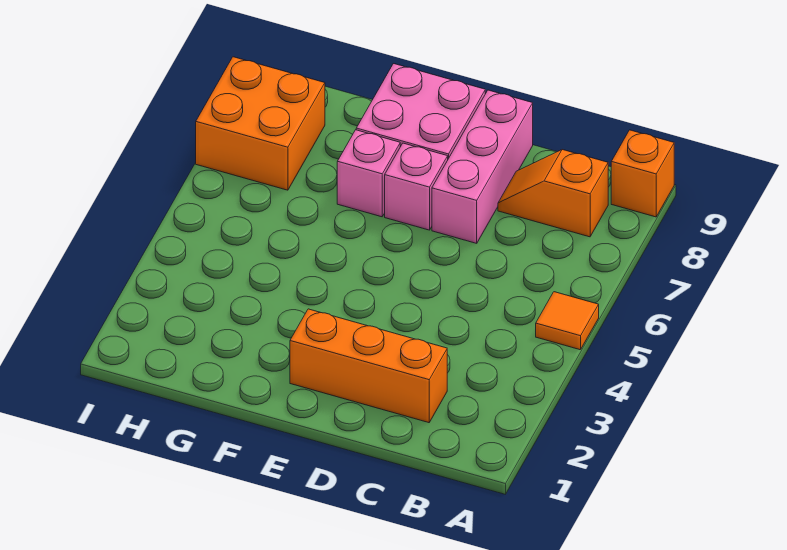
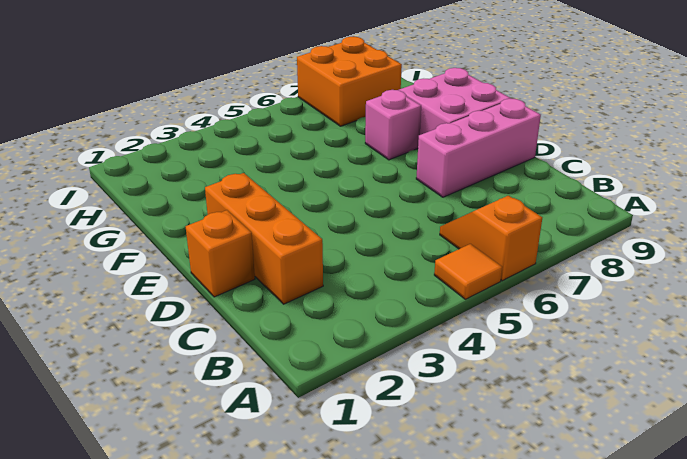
orange brick A9 level 1 -> orange brick D1 level 1
orange slope B8:C8 level 1 top B -> orange slope A6:B6 level 1 top A
pink brick E7 level 1 -> none

